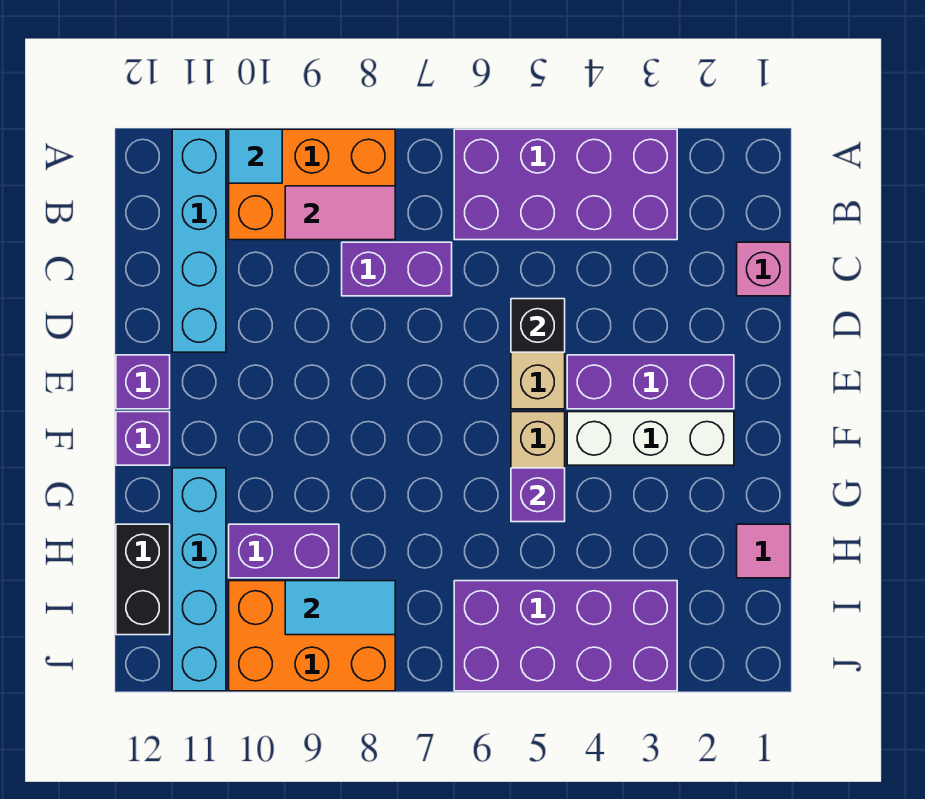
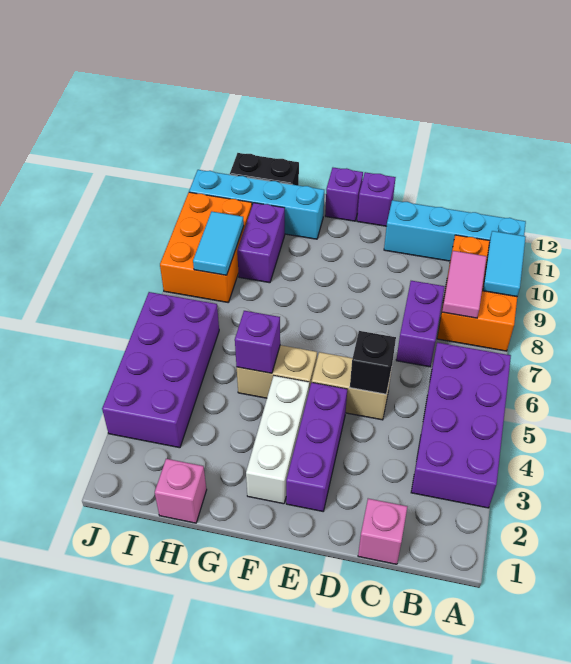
cyan tile A10 level 2 -> cyan tile A9:A10 level 2
pink tile H1 level 1 -> pink brick H1 level 1

